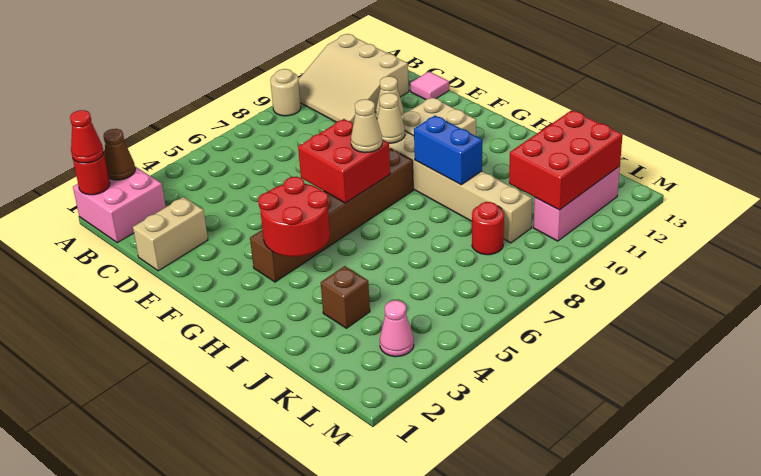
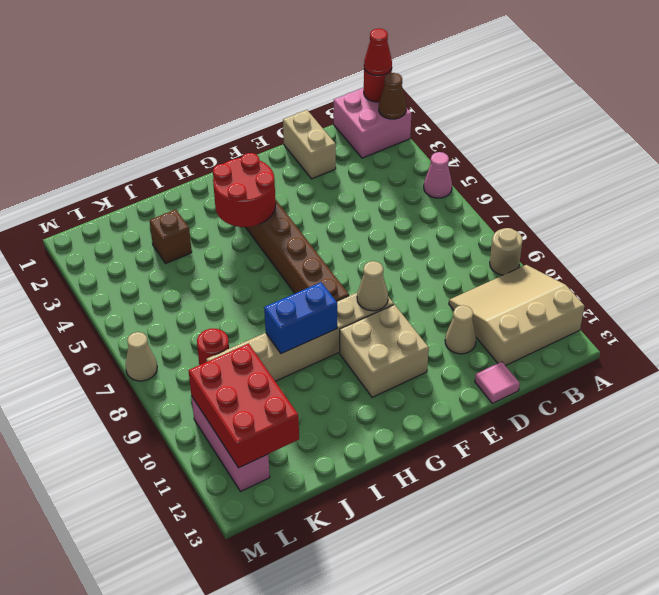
red brick F6:G7 level 2 -> none
tan cone G7 level 3 -> tan cone M7 level 1
pink cone L3 level 1 -> pink cone A5 level 1

